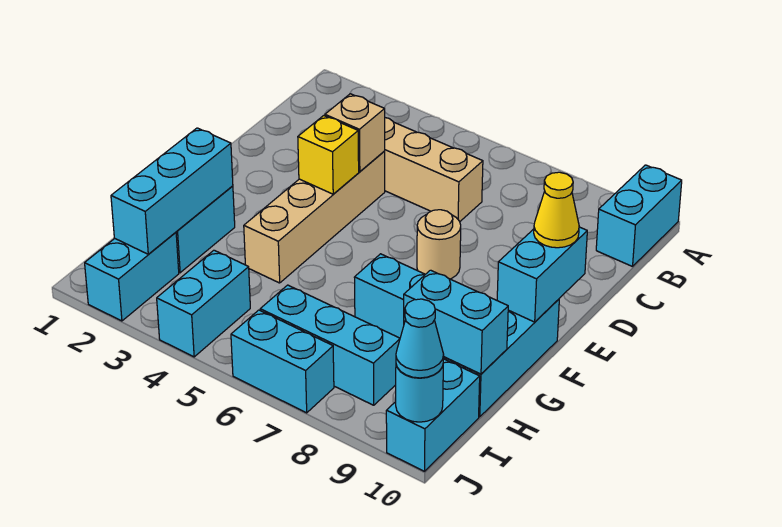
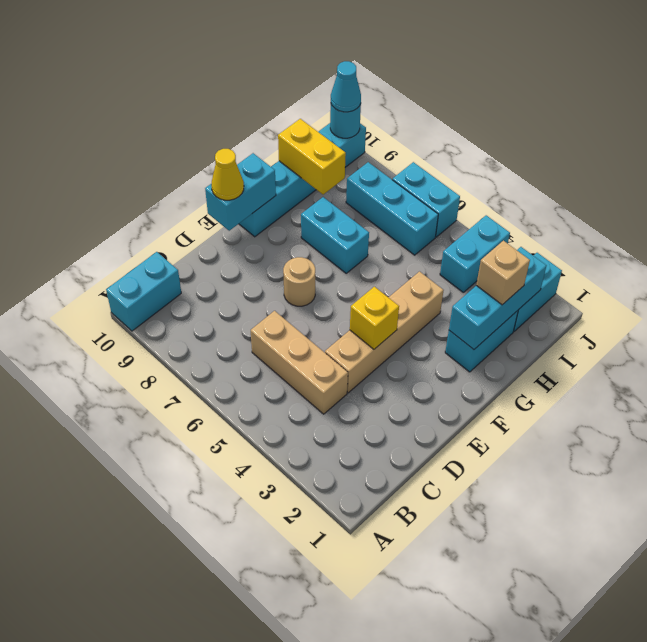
tan brick D4 level 2 -> tan brick H2 level 3
cyan brick H9:H10 level 2 -> yellow brick H9:H10 level 2

